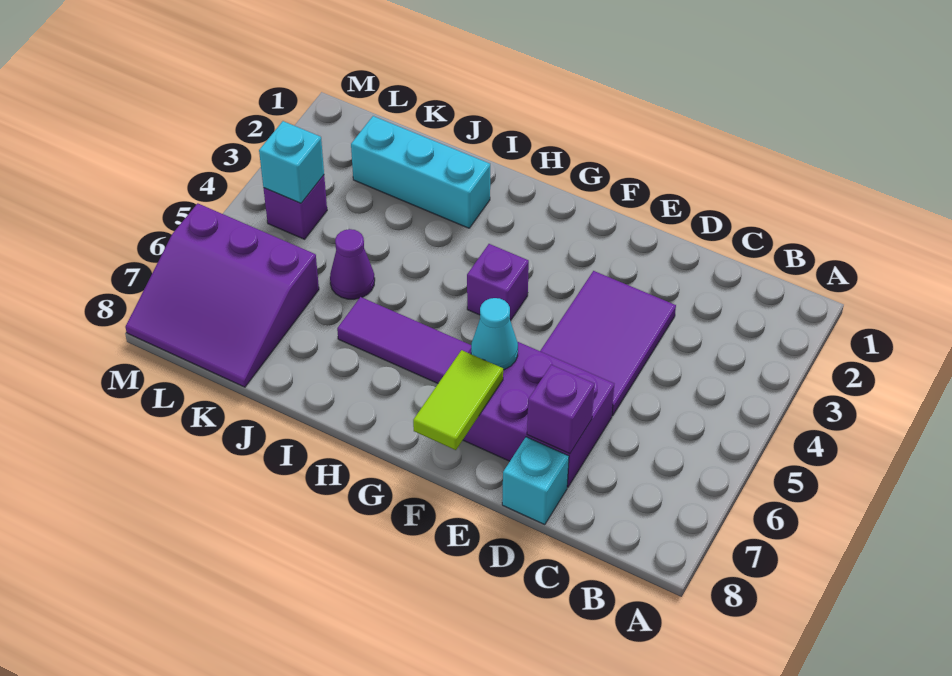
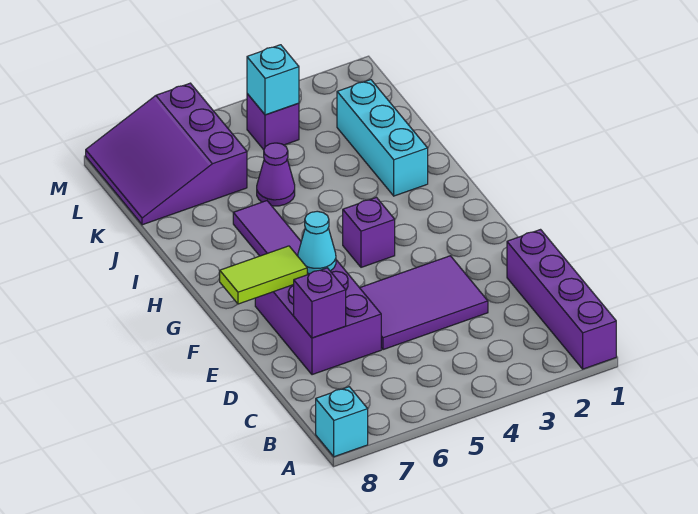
none -> purple brick A1:D1 level 1
cyan brick D8 level 1 -> cyan brick A8 level 1

